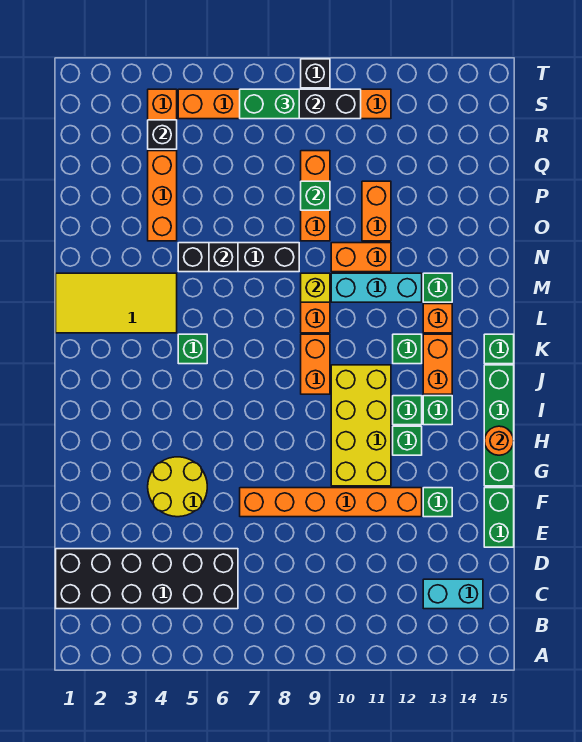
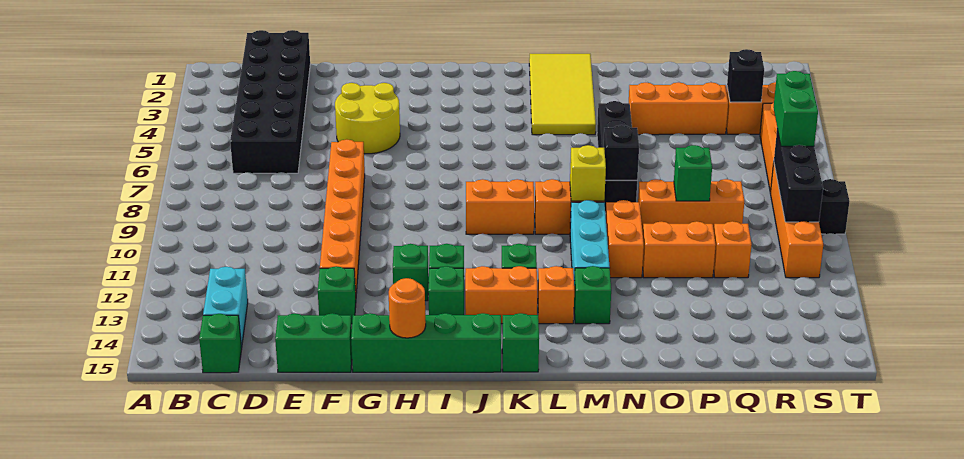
yellow brick G10:J11 level 1 -> none
green brick K5 level 1 -> green brick C15 level 1
black brick N6 level 2 -> black brick N8 level 2
none -> orange brick Q11 level 1

